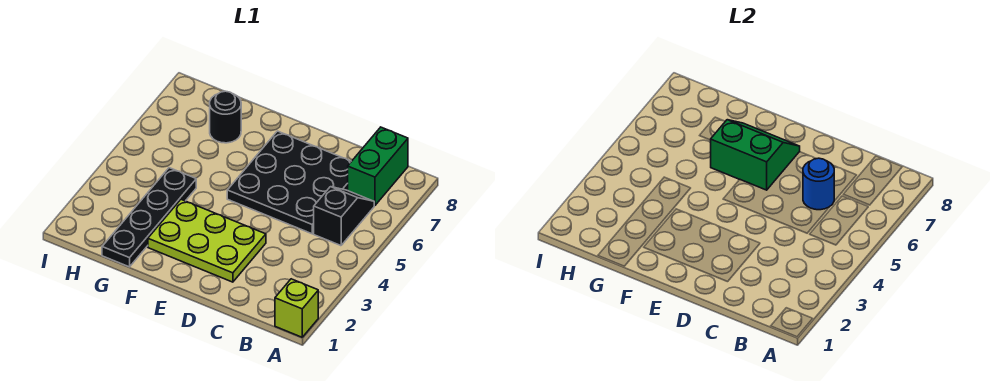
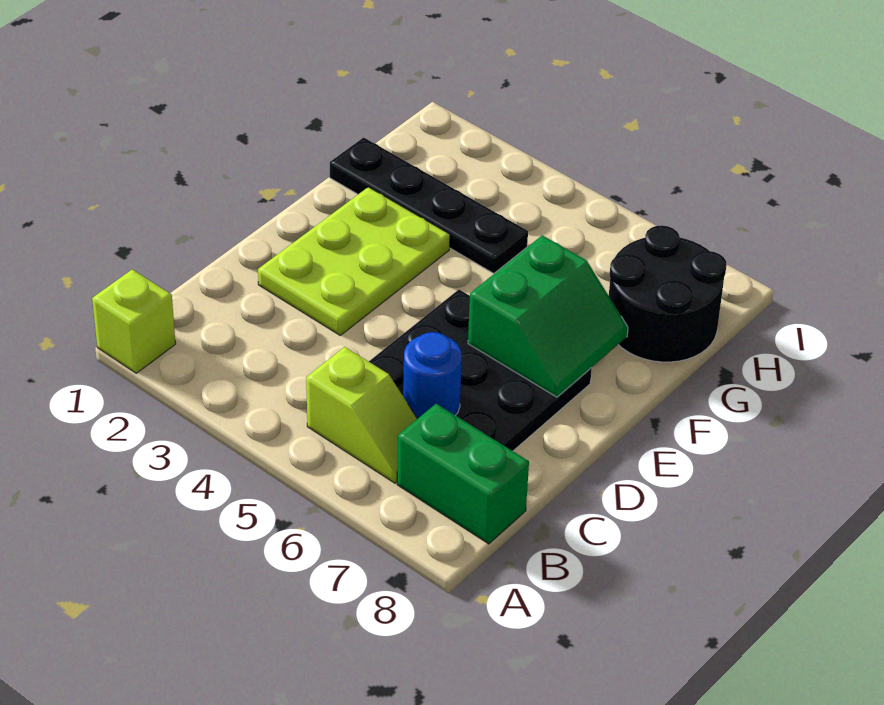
black slope B5:B6 level 1 top 5 -> lime slope B5:B6 level 1 top 5
black round brick G7 level 1 -> black round brick G7:H8 level 1

